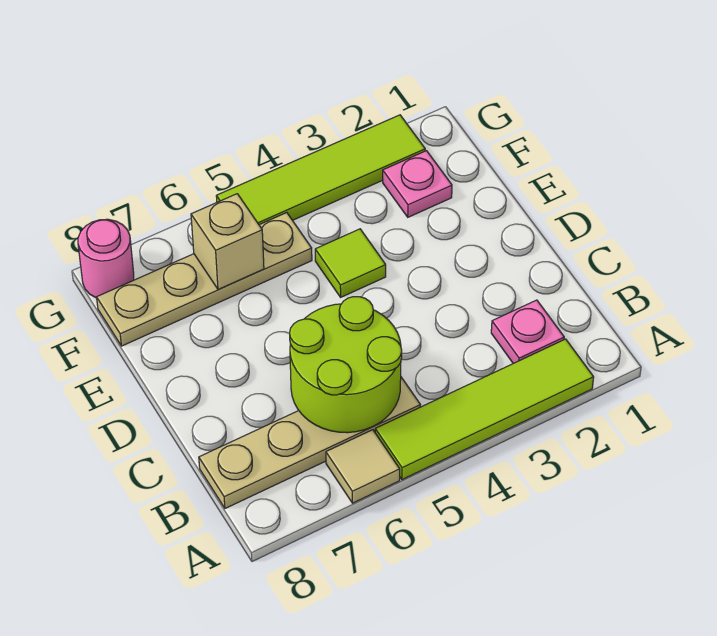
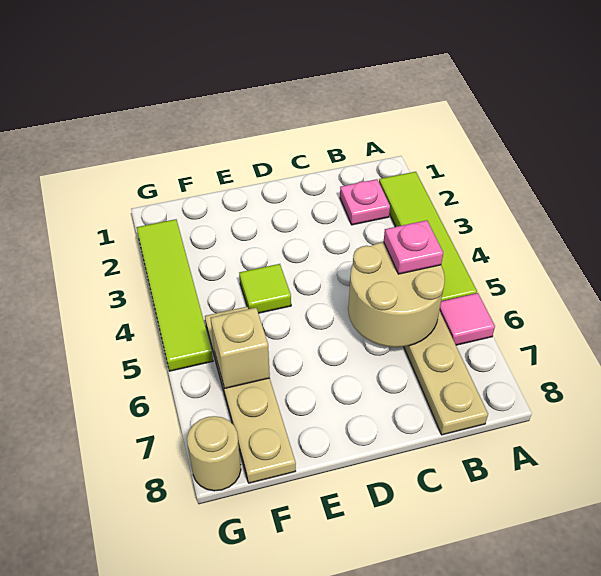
tan tile A6 level 1 -> pink tile A6 level 1
lime round brick B5:C6 level 2 -> tan round brick B5:C6 level 2
pink plate F2 level 1 -> pink plate B5 level 3
pink round brick G8 level 1 -> tan round brick G8 level 1

